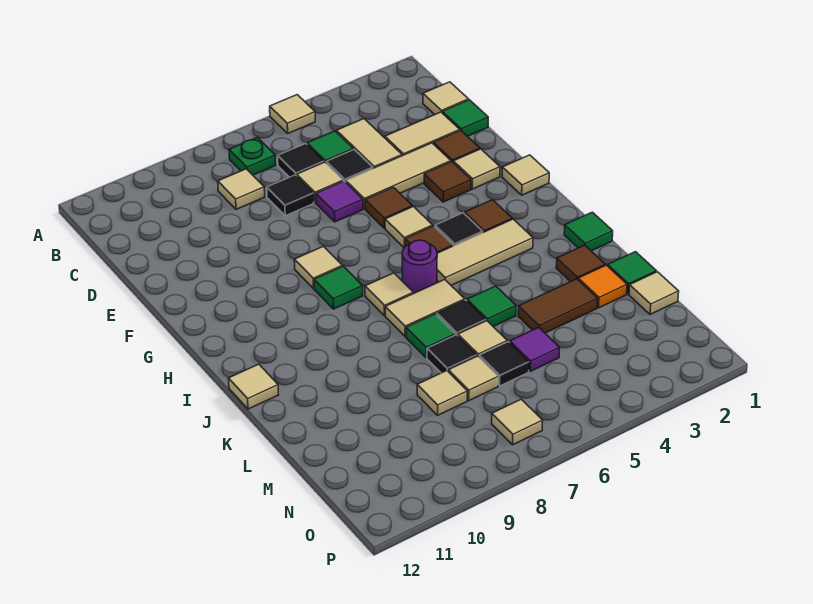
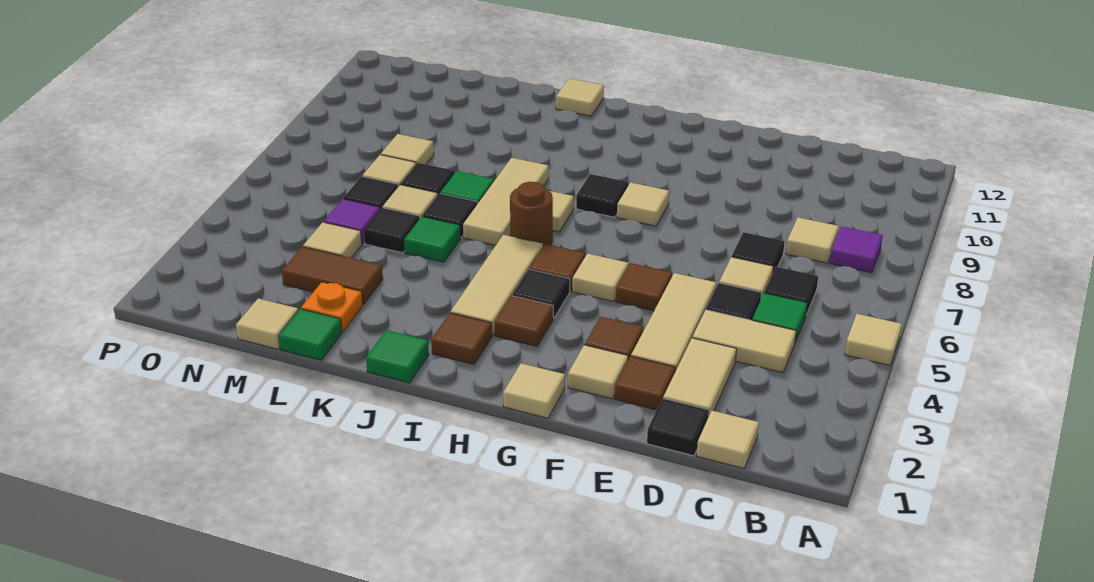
green plate B7 level 1 -> none
green tile D1 level 1 -> black tile D1 level 1
purple tile E6 level 1 -> purple tile B8 level 1
green tile H8 level 1 -> black tile H8 level 1
purple round brick I6 level 1 -> brown round brick I6 level 1
tan tile J6:J7 level 1 -> tan tile J6:J8 level 1
brown tile K2 level 1 -> brown tile I2 level 1
orange tile L2 level 1 -> orange plate L2 level 1
brown tile L3:L4 level 1 -> brown tile L3:M3 level 1
none -> black tile L5 level 1
tan tile O7 level 1 -> tan tile M4 level 1

